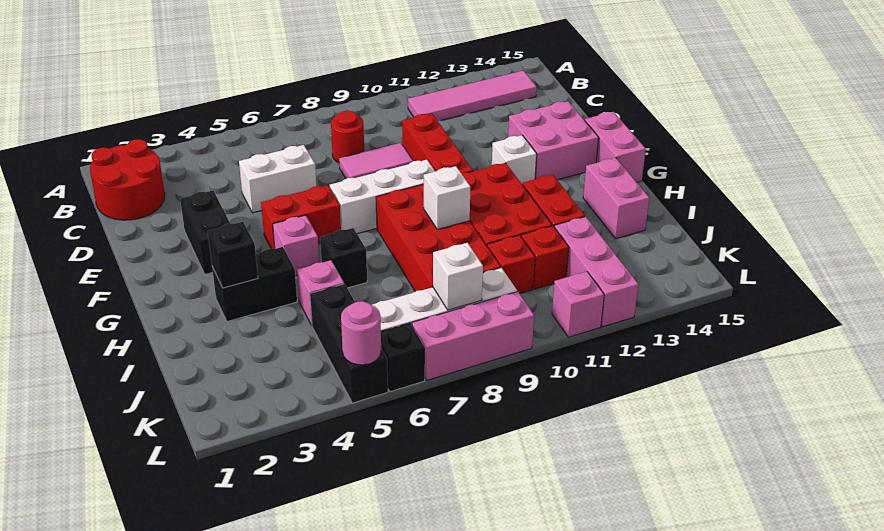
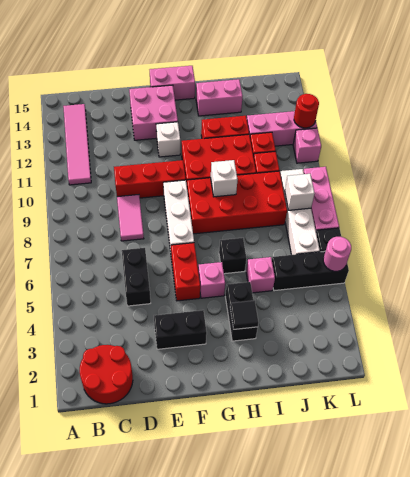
red round brick C8 level 1 -> red round brick L12 level 2
white brick D5:D6 level 1 -> black brick D5:D6 level 1
black brick H3 level 2 -> black tile H3 level 2

